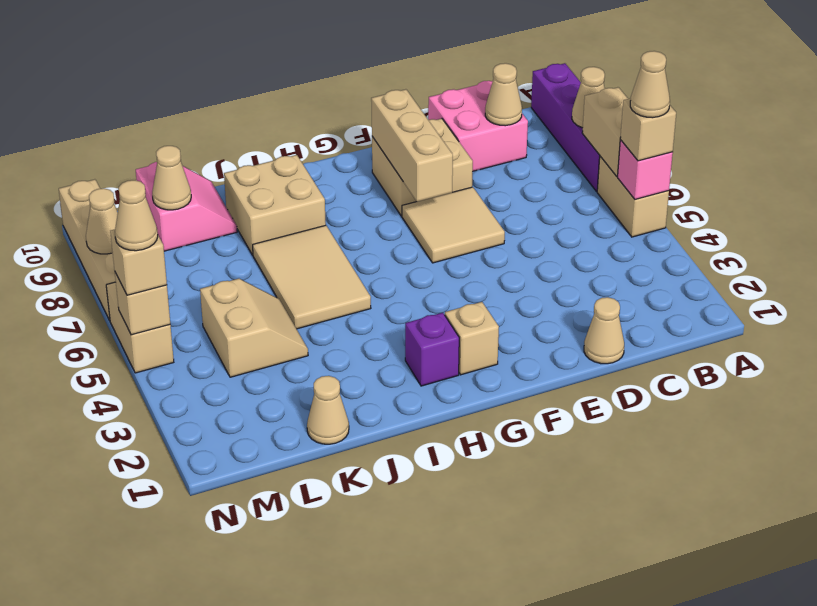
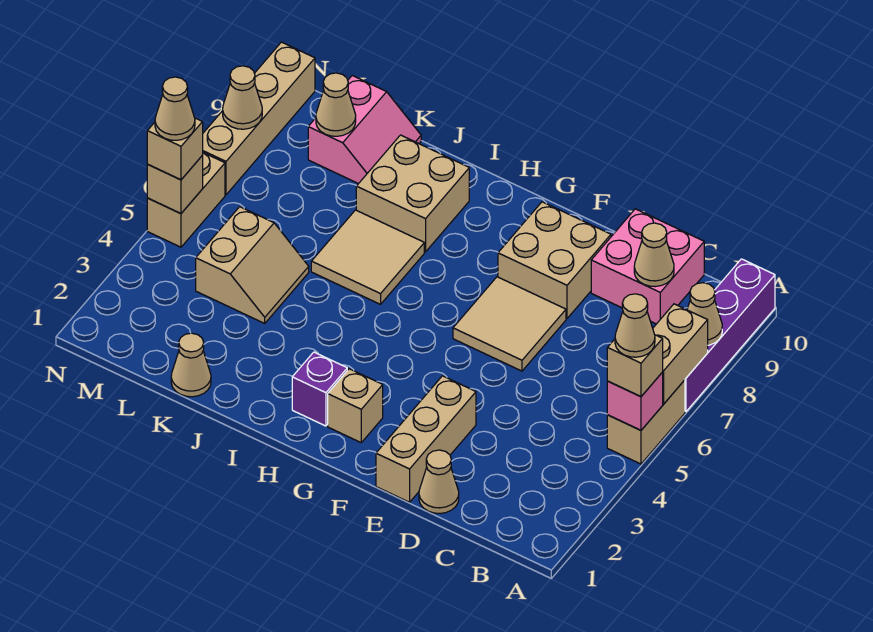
tan brick F7:F9 level 2 -> tan brick E1:E3 level 1
tan tile I5:J7 level 1 -> tan tile I6:J7 level 1

